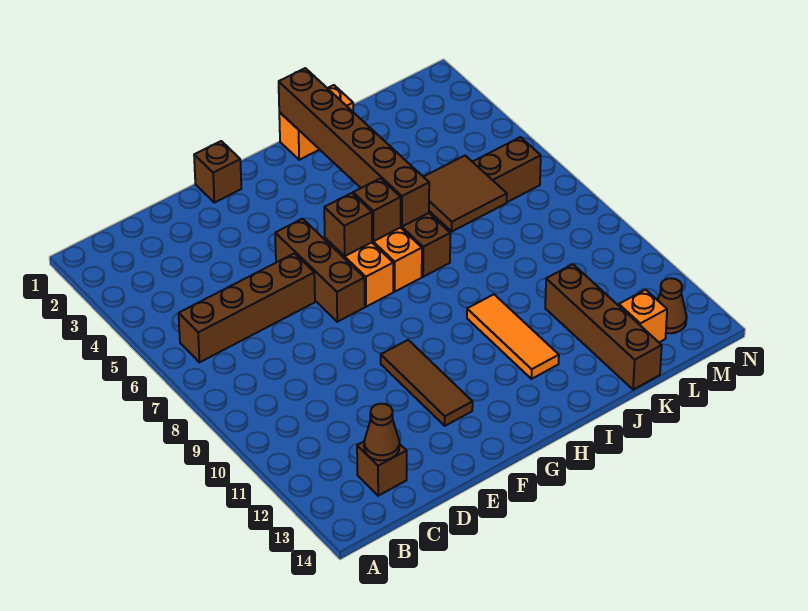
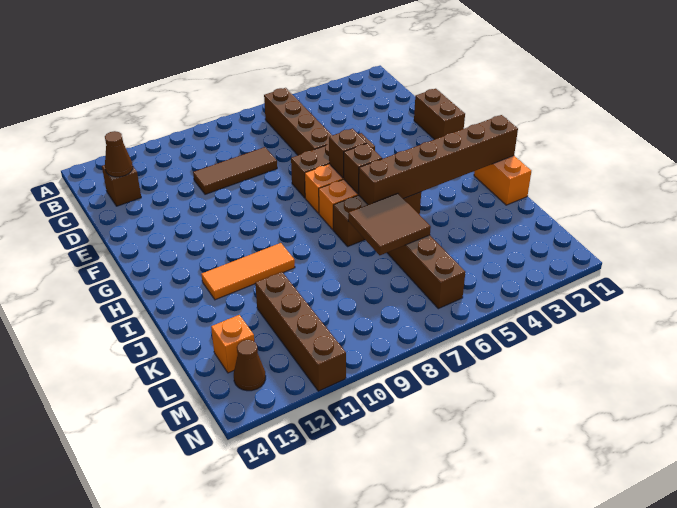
brown brick F1 level 1 -> brown brick E1:F1 level 1
brown tile F10:F12 level 1 -> brown tile D8:D10 level 1
brown brick K11:K14 level 1 -> brown brick K11:N11 level 1

